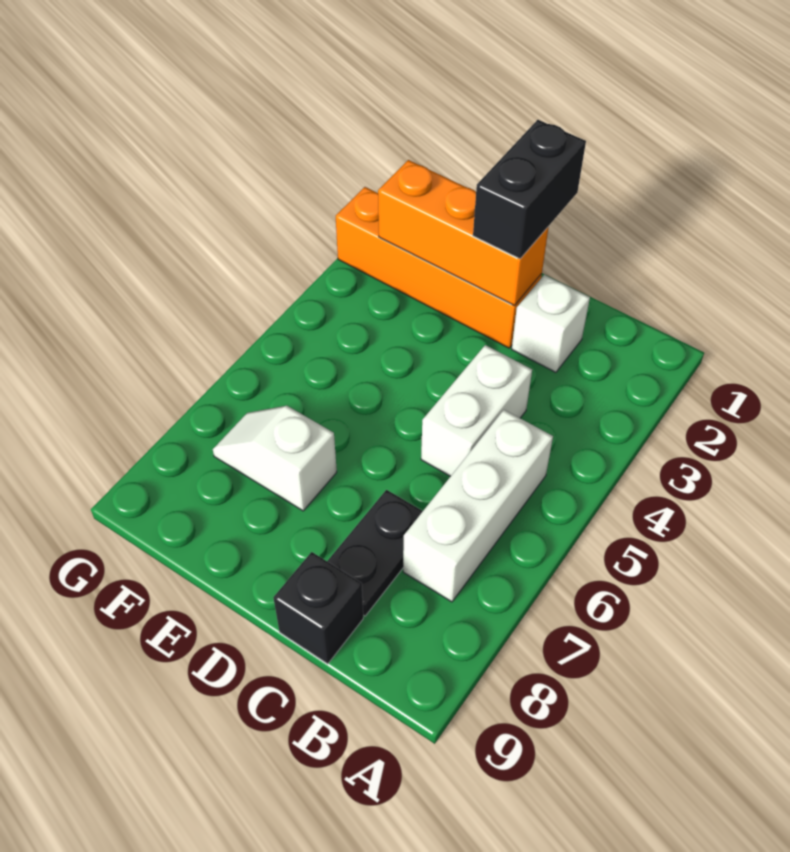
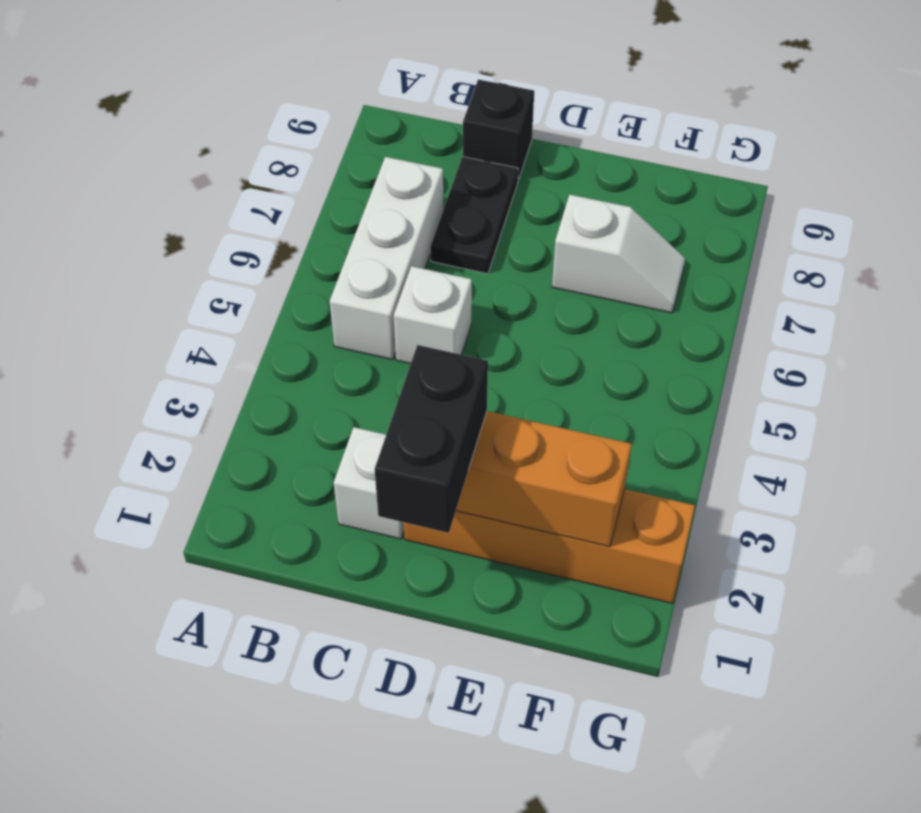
white brick C4:C5 level 1 -> white brick C5 level 1

